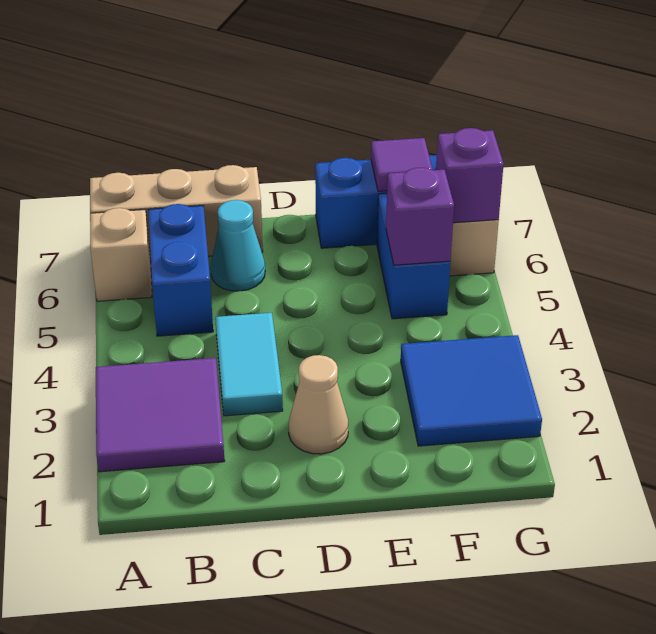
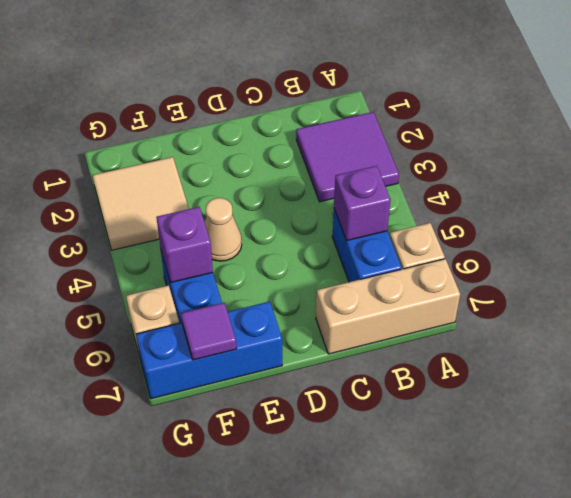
cyan tile C3:C4 level 1 -> none
cyan cone C6 level 1 -> none
tan cone D2 level 1 -> tan cone E4 level 1
blue tile F2:G3 level 1 -> tan tile F2:G3 level 1
purple brick G6 level 2 -> purple brick B5 level 2

